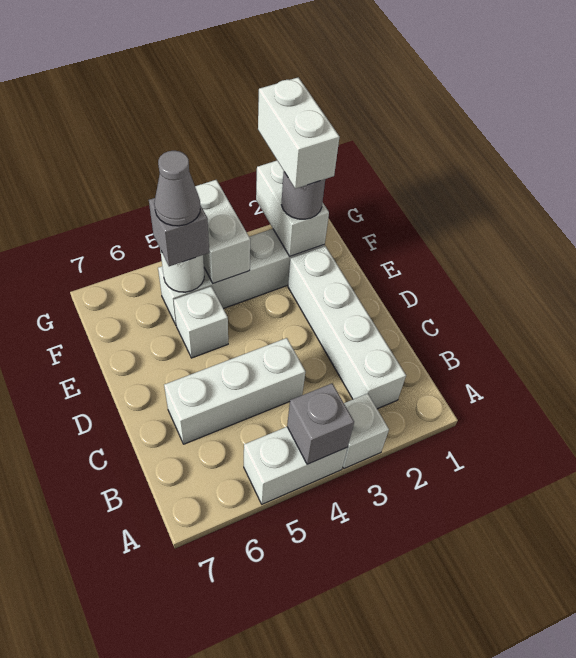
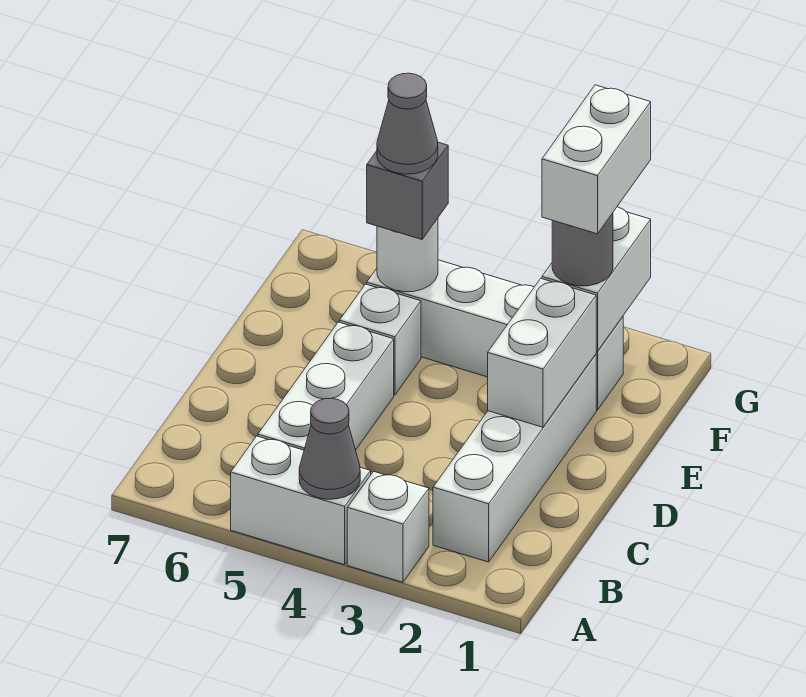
grey brick A4 level 2 -> grey cone A4 level 2
white brick C4:C6 level 1 -> white brick B5:D5 level 1
white brick F4:G4 level 2 -> white brick D2:E2 level 2

